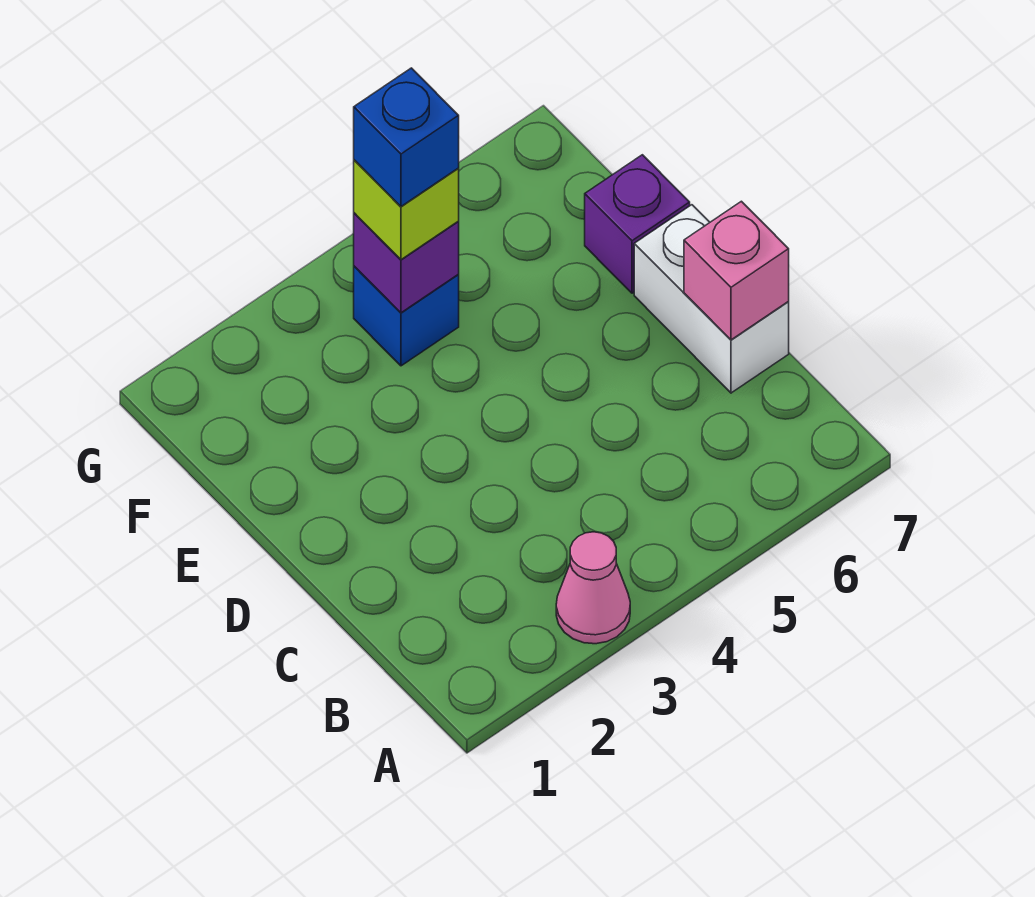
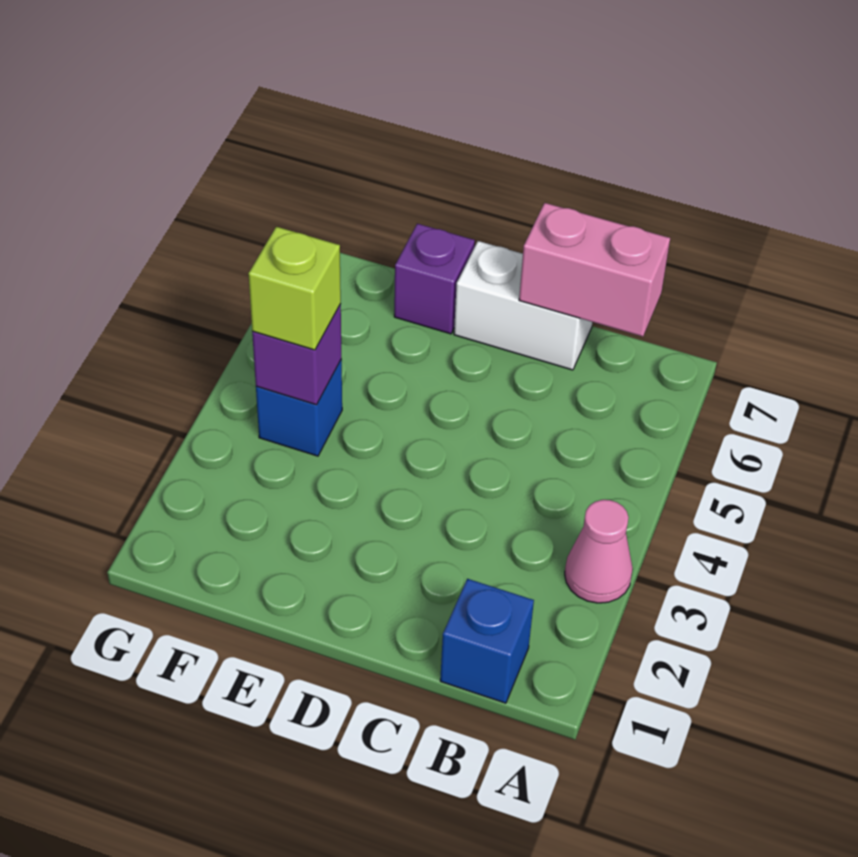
pink brick C7 level 2 -> pink brick B7:C7 level 2
blue brick F4 level 4 -> blue brick B1 level 1

